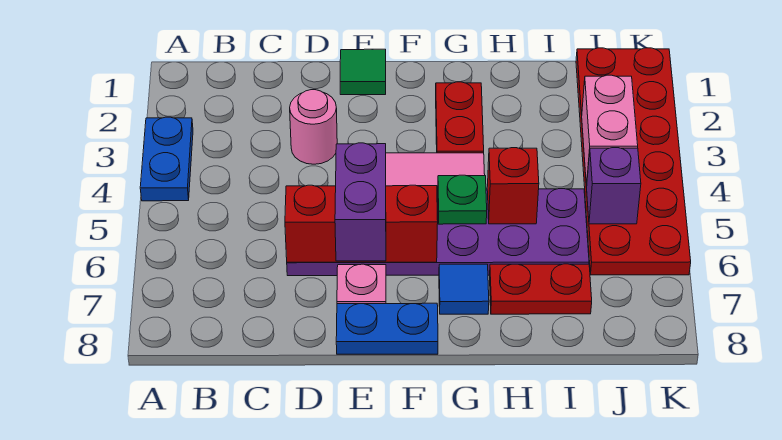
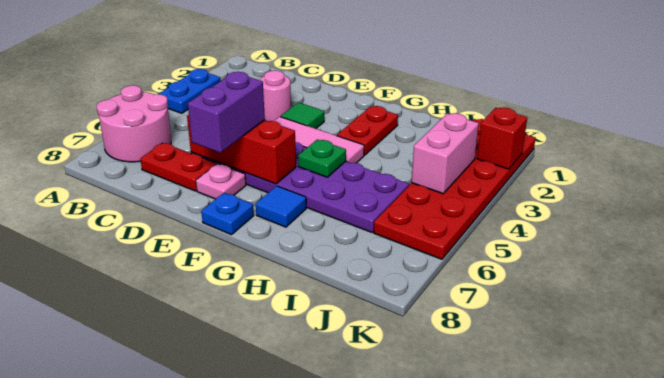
none -> pink round brick A6:B7 level 1
green tile E1 level 1 -> green tile E3 level 1
blue plate E8:F8 level 1 -> blue plate F8 level 1
red brick H5 level 2 -> red brick K2 level 2
red plate H7:I7 level 1 -> red plate C7:D7 level 1
purple brick J5 level 2 -> none

